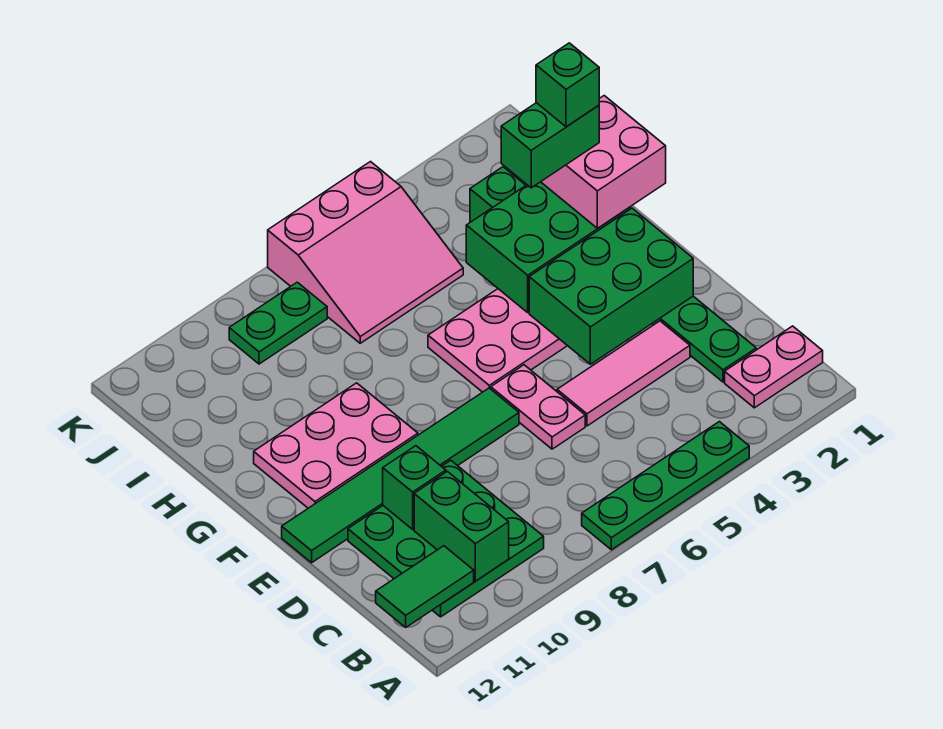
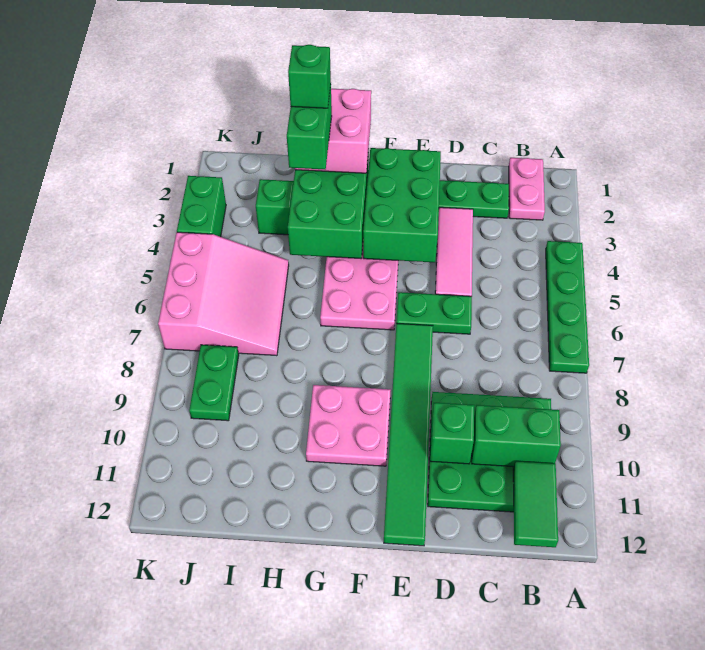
pink plate D6:E6 level 1 -> green plate D6:E6 level 1
pink plate F9:G11 level 1 -> pink plate F9:G10 level 1
none -> green brick K3:K4 level 1

